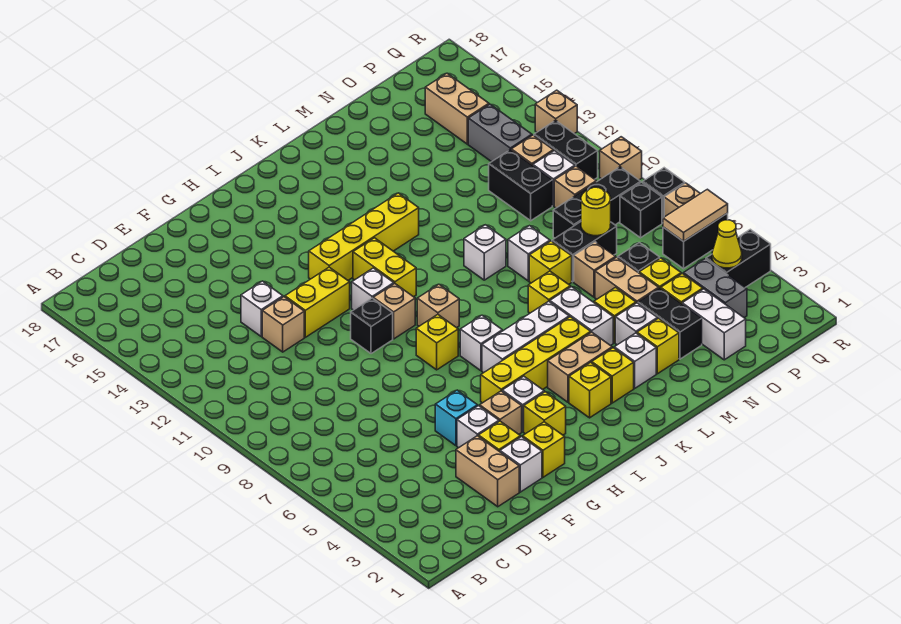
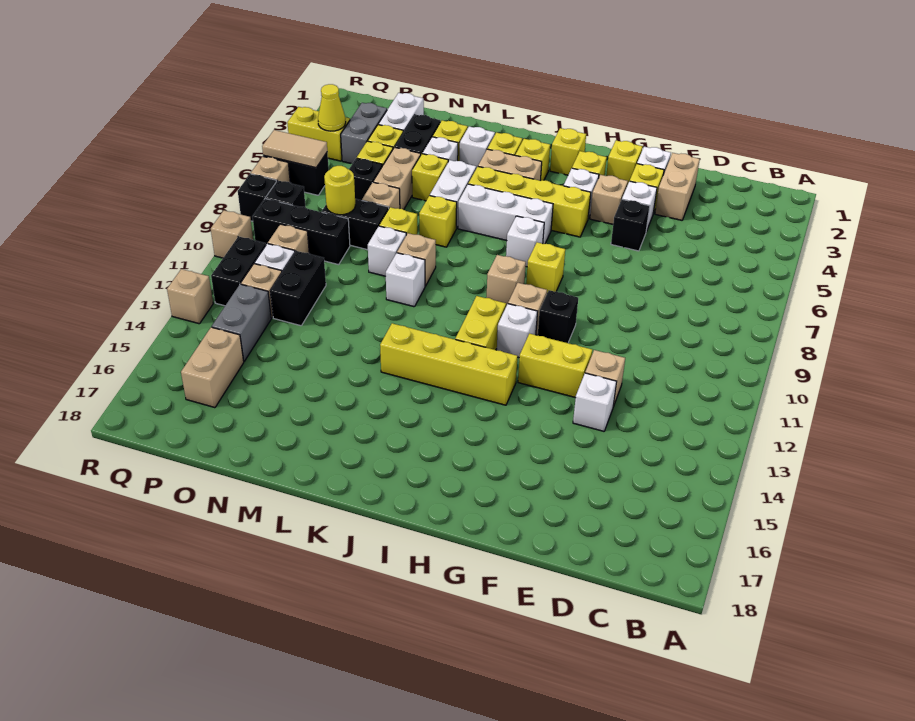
cyan brick F5 level 1 -> black brick F5 level 1
none -> yellow brick I2 level 1
none -> tan brick L9 level 1
black brick Q4:R4 level 1 -> yellow brick Q4:R4 level 1

